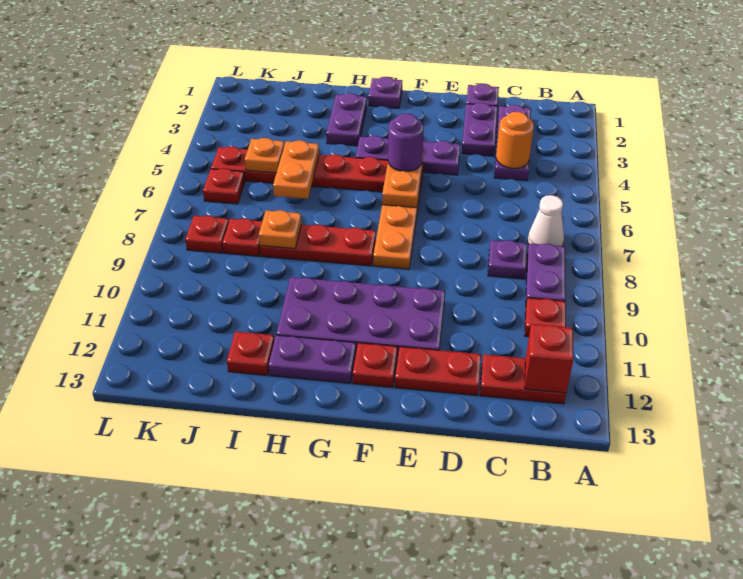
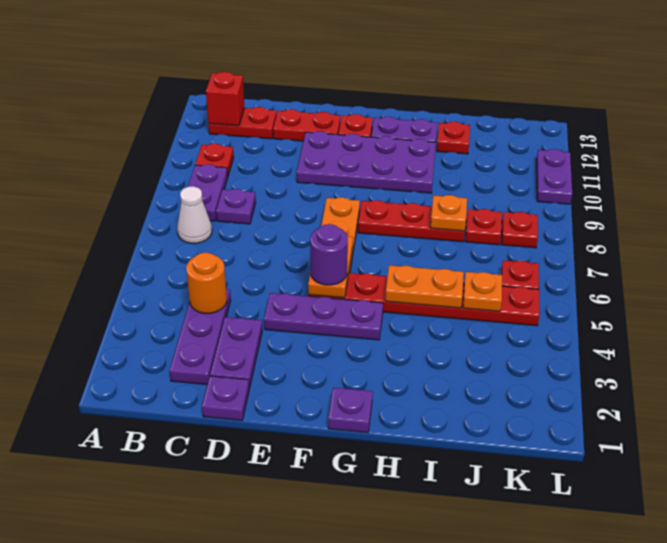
purple plate H2:H3 level 1 -> purple plate L10:L11 level 1
orange plate I5:I6 level 2 -> orange plate H5:I5 level 2

